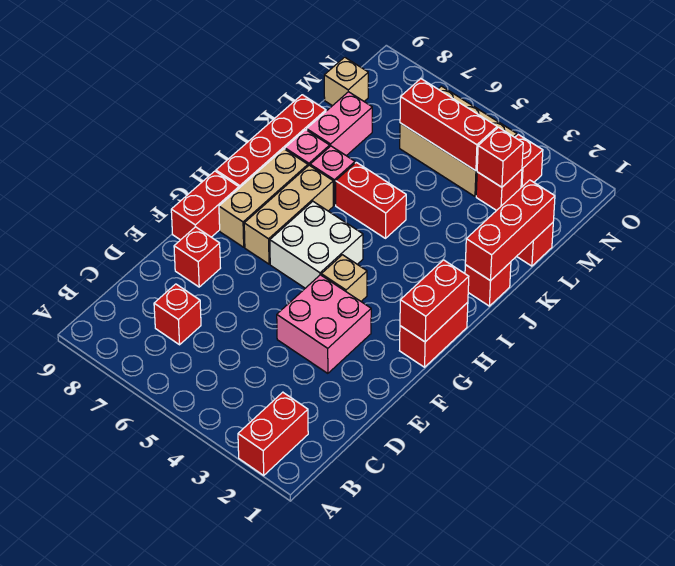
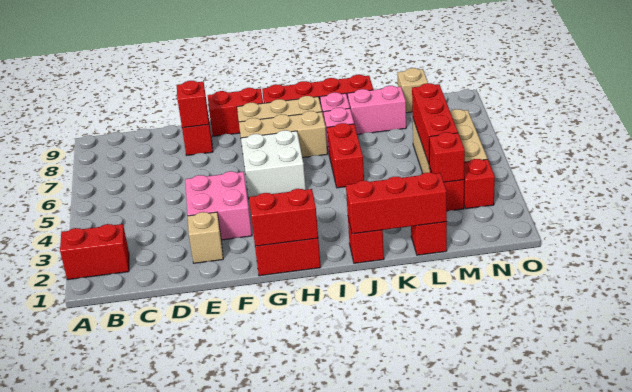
red brick C7 level 1 -> red brick E8 level 2
tan brick G4 level 1 -> tan brick E2 level 1

